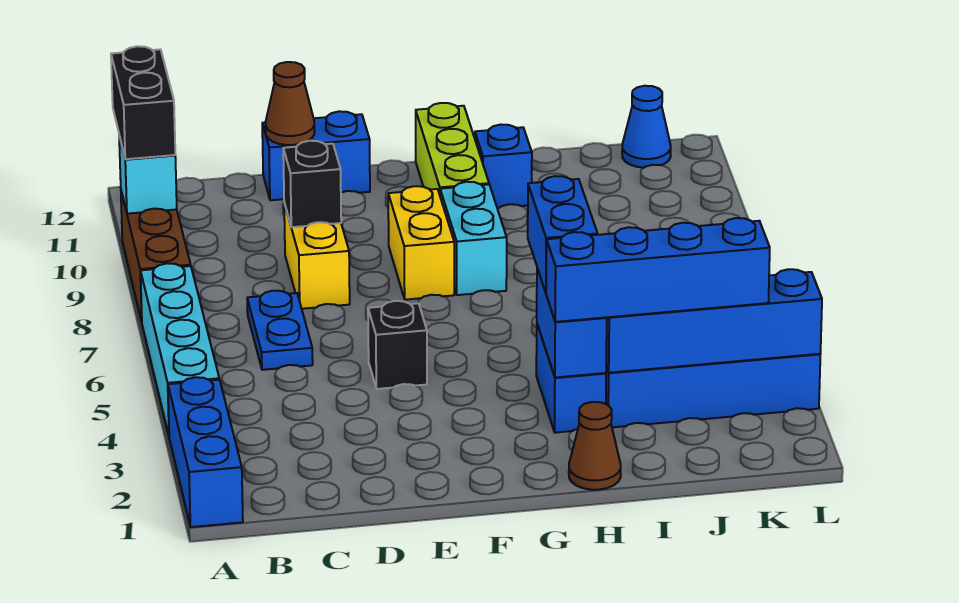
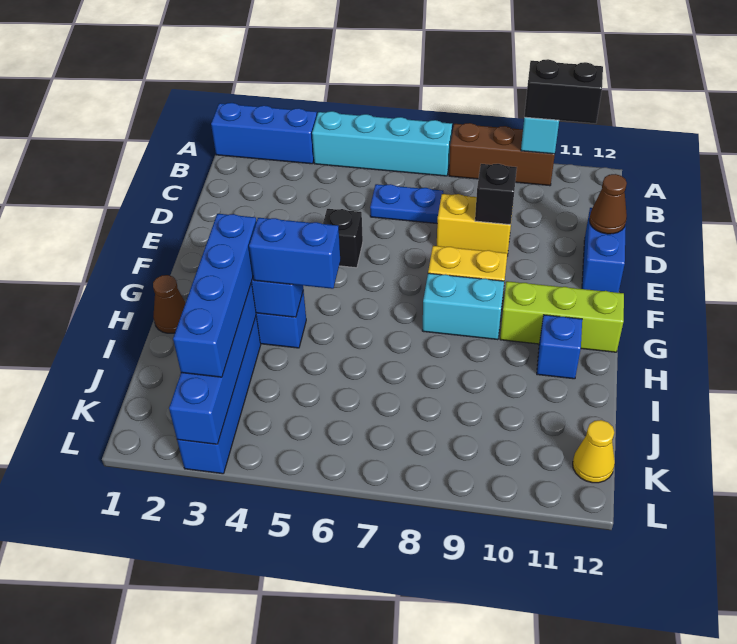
blue cone K12 level 1 -> yellow cone K12 level 1

